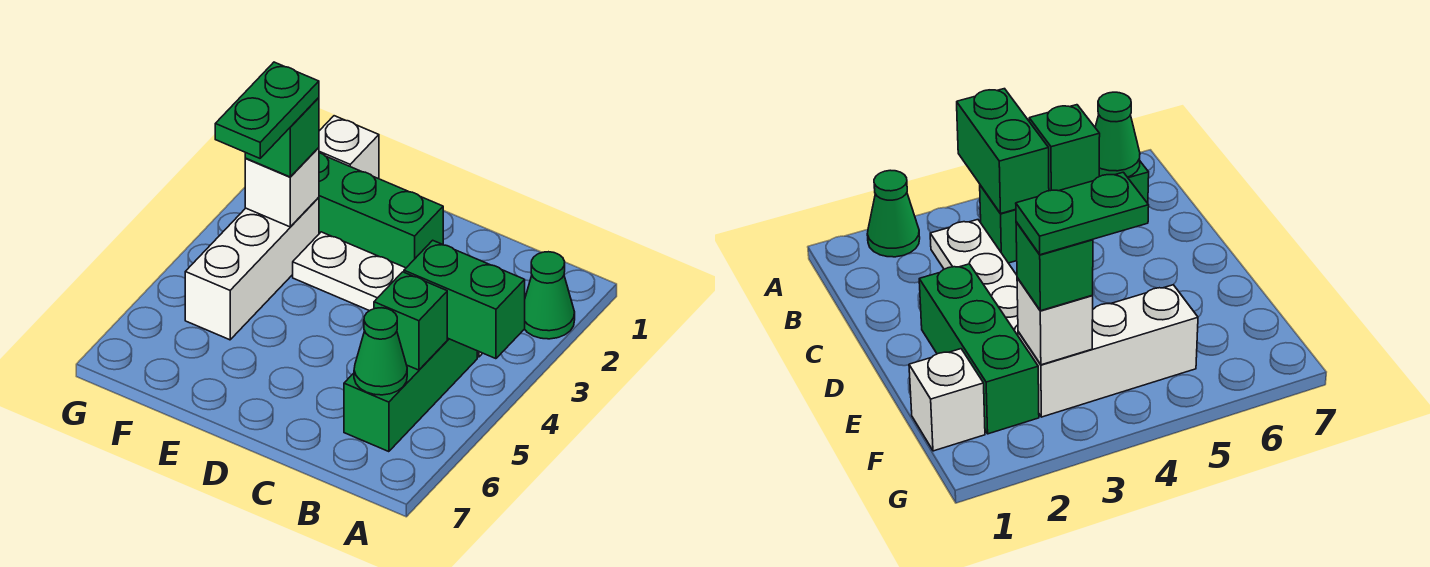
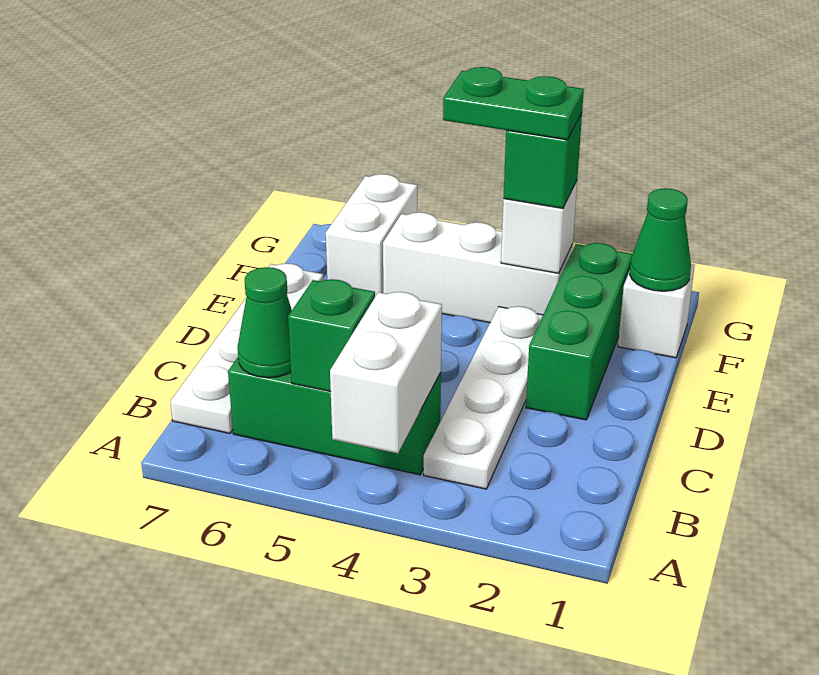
green cone A2 level 1 -> green cone F1 level 2
green brick A4:B4 level 2 -> white brick A4:B4 level 2
none -> white plate B7:E7 level 1
none -> white brick F6:G6 level 1

